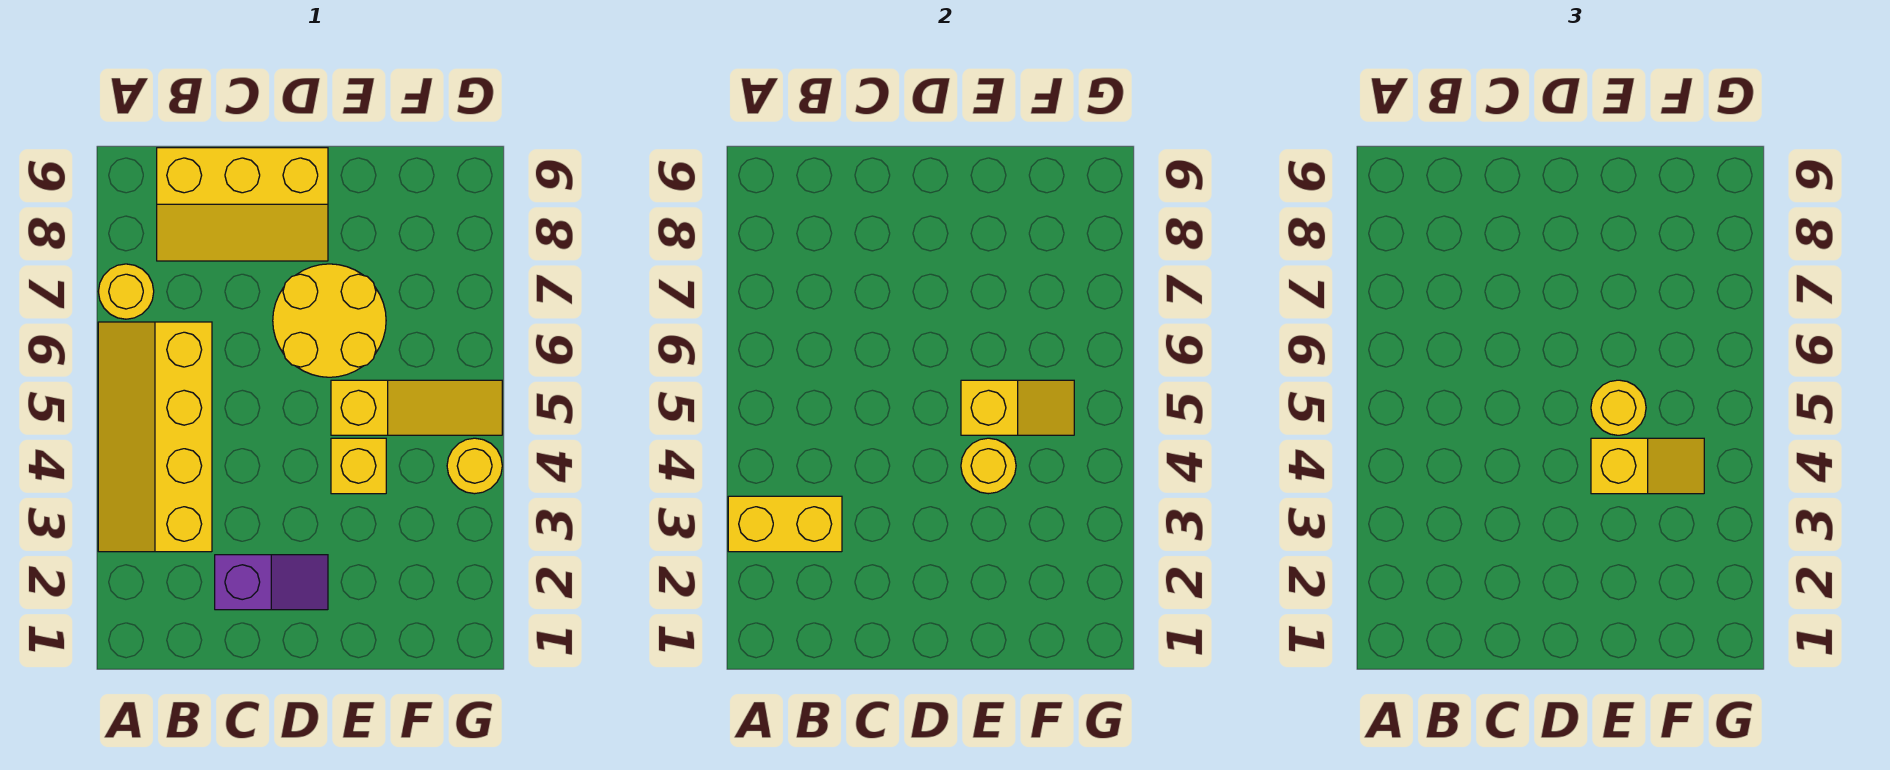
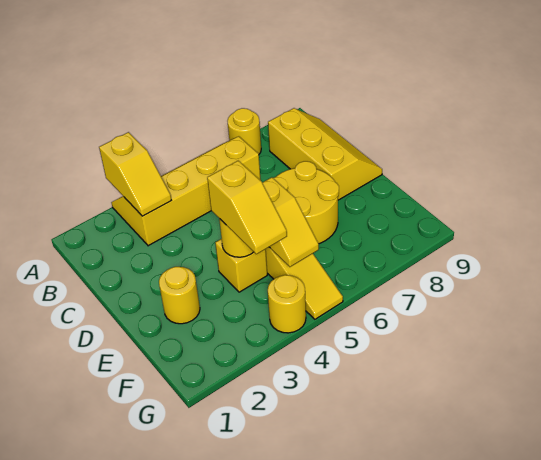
yellow brick A3:B3 level 2 -> yellow slope A3:B3 level 2 top A
yellow slope B8:D9 level 1 top 9 -> yellow slope B8:D9 level 1 top 8
purple slope C2:D2 level 1 top C -> none
yellow round brick E5 level 3 -> yellow round brick E2 level 1

